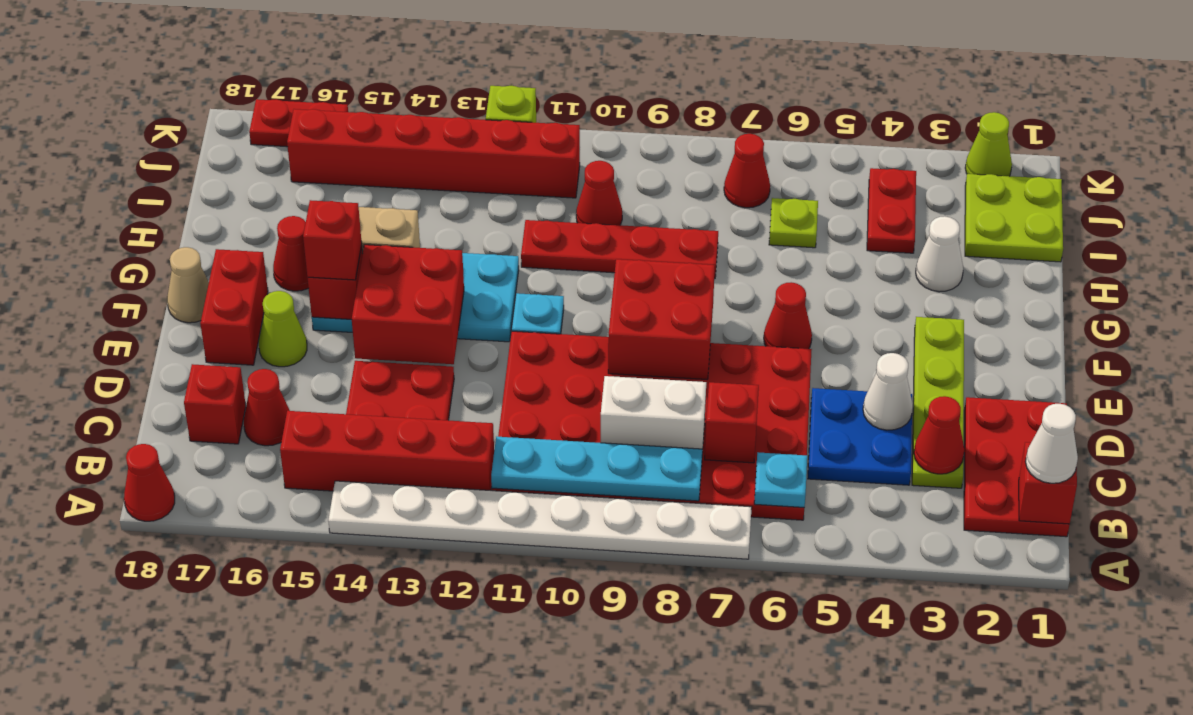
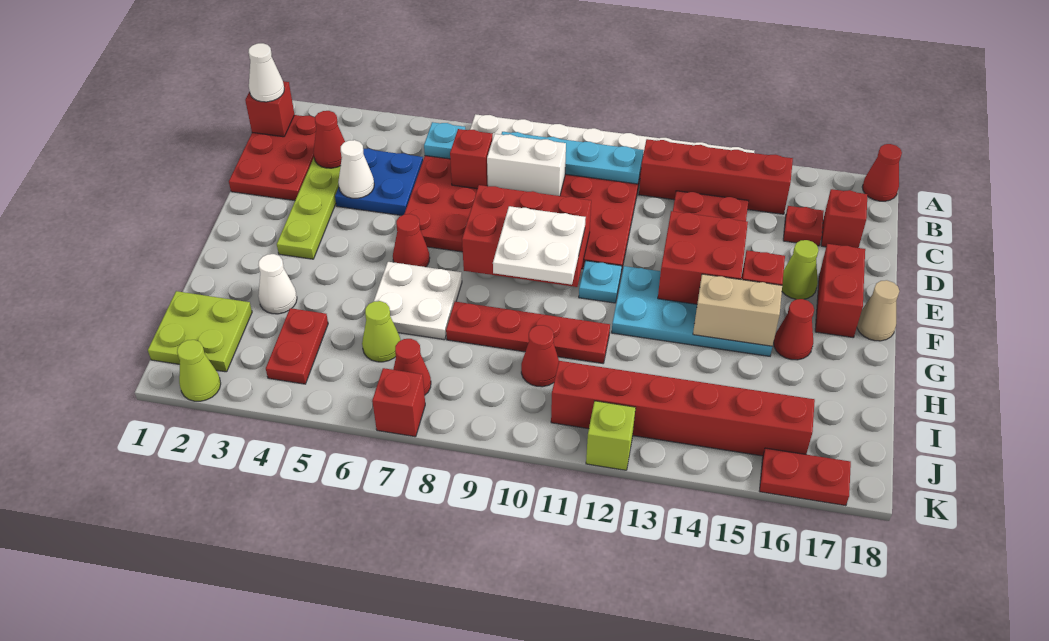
red cone C16 level 1 -> red plate C16 level 1
red brick E8:F9 level 2 -> red brick E8:F10 level 2
none -> white plate F9:G10 level 3
red brick F15 level 3 -> red brick K7 level 1
none -> white plate G6:H7 level 1
lime plate I6 level 1 -> lime cone I6 level 1

